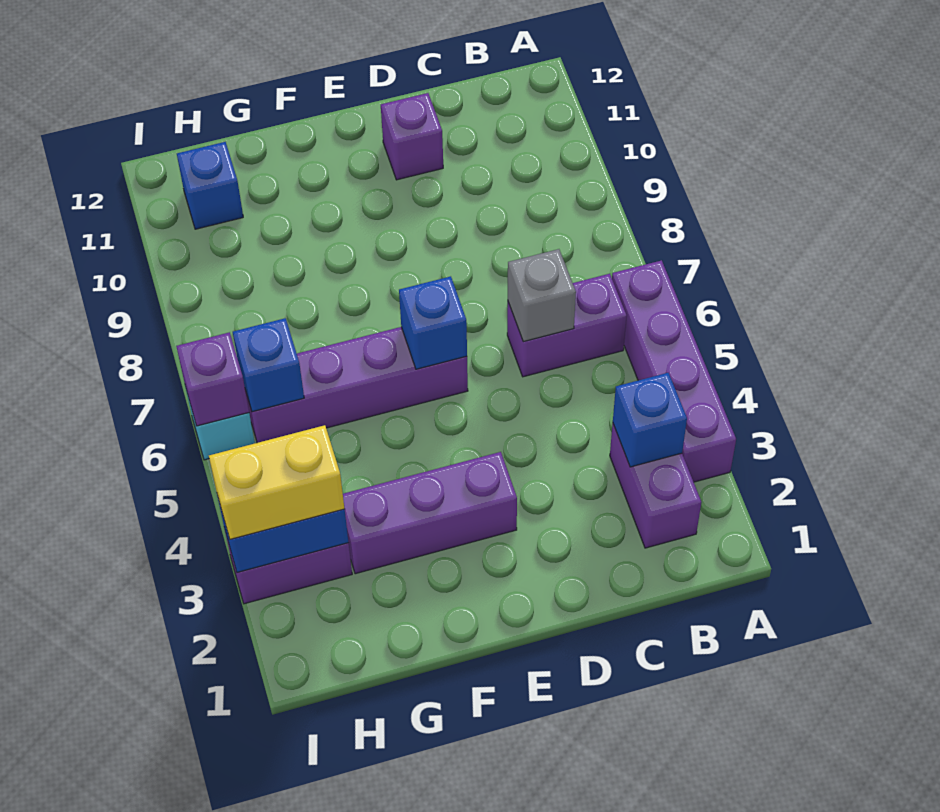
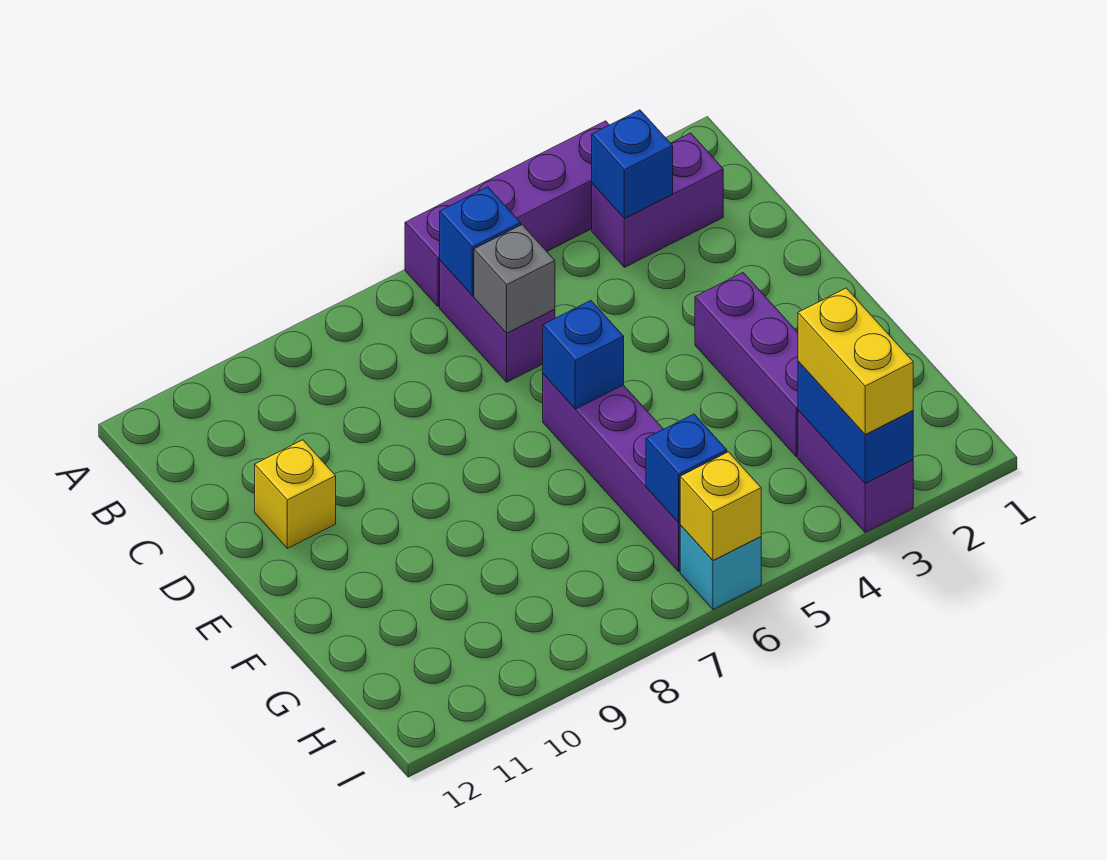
purple brick D11 level 1 -> yellow brick D11 level 1
blue brick H11 level 1 -> blue brick B6 level 2
purple brick I6 level 2 -> yellow brick I6 level 2

